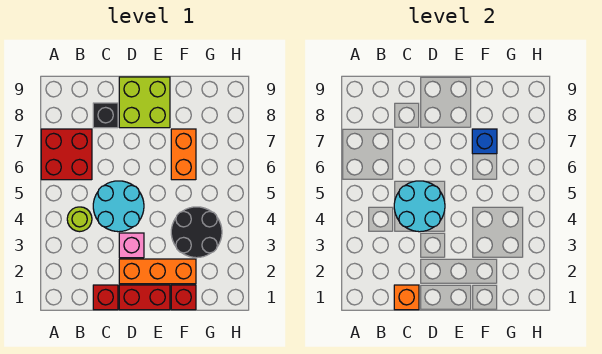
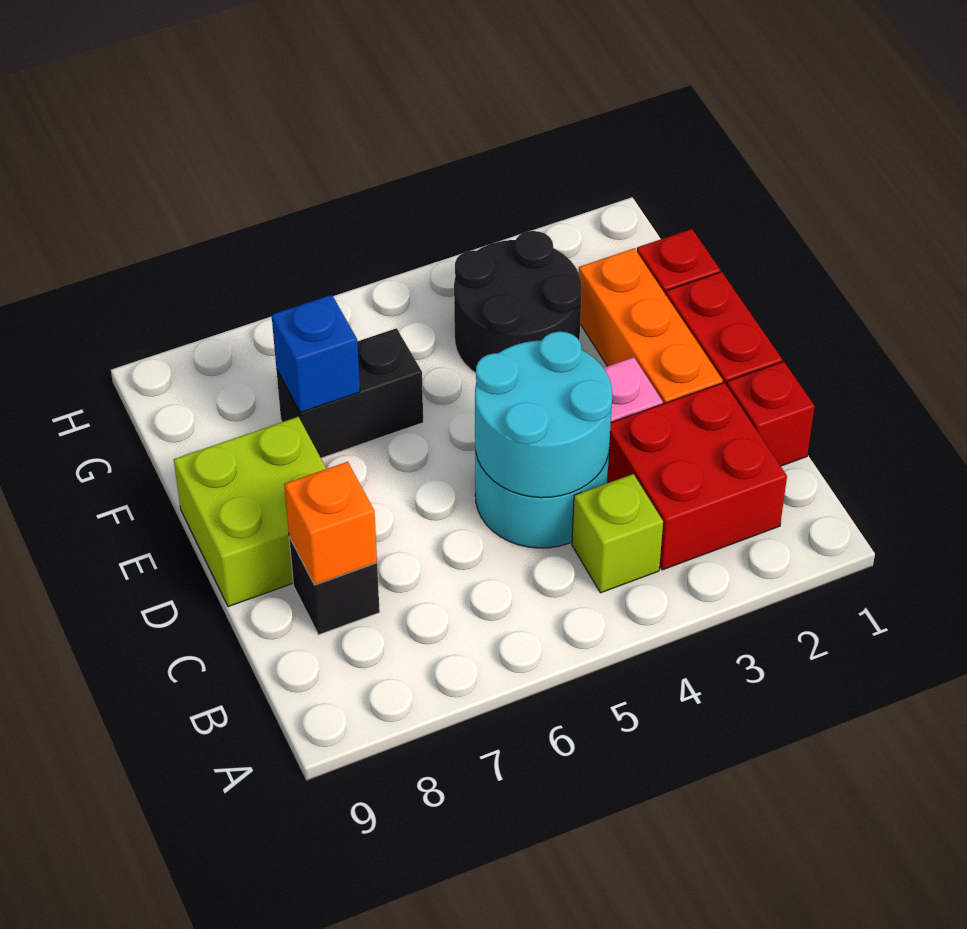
red brick A6:B7 level 1 -> red brick B2:C3 level 1
lime round brick B4 level 1 -> lime brick B4 level 1
orange brick C1 level 2 -> orange brick C8 level 2
orange brick F6:F7 level 1 -> black brick F6:F7 level 1

